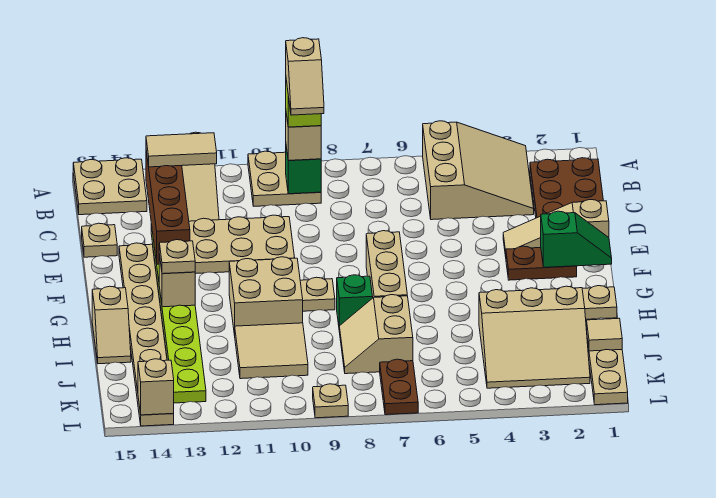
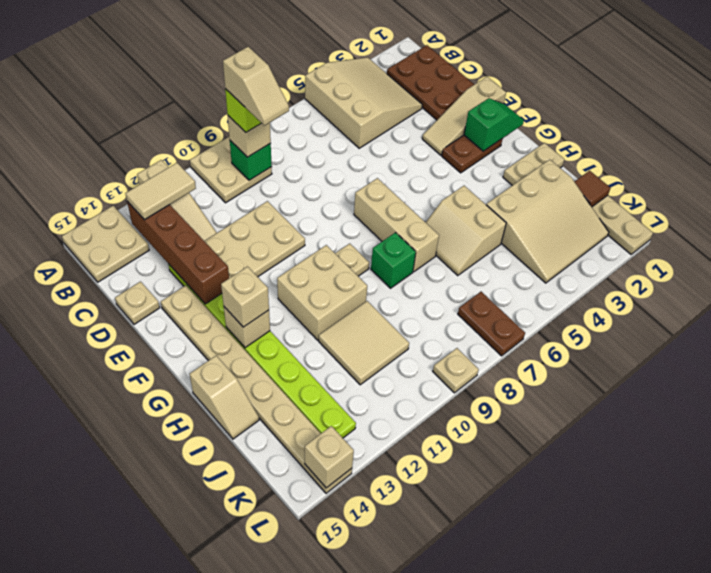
tan plate G13 level 3 -> tan brick G13 level 3
tan slope I7:J8 level 1 top 7 -> tan slope H5:I6 level 1 top 5
tan tile J1 level 2 -> brown tile J1 level 2

